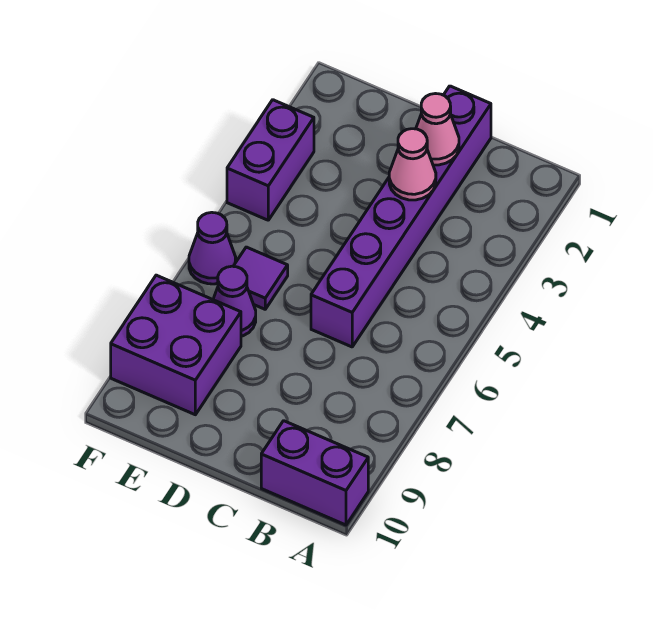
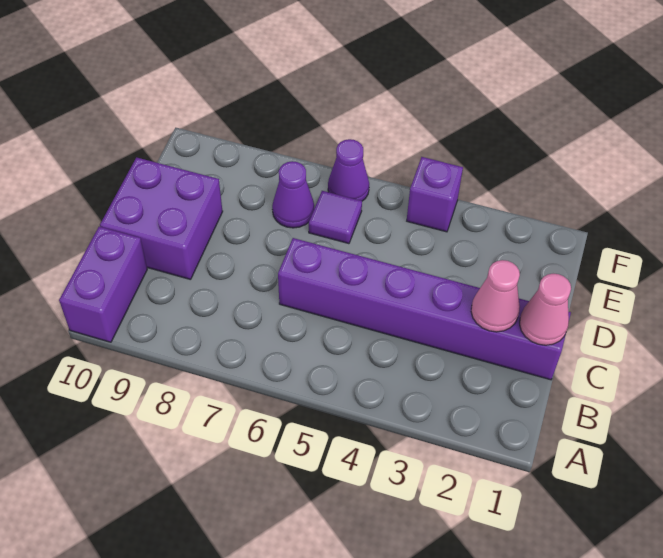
pink cone C3 level 2 -> pink cone C1 level 2
purple brick E8:F9 level 1 -> purple brick C9:D10 level 1
purple brick F3:F4 level 1 -> purple brick F4 level 1

